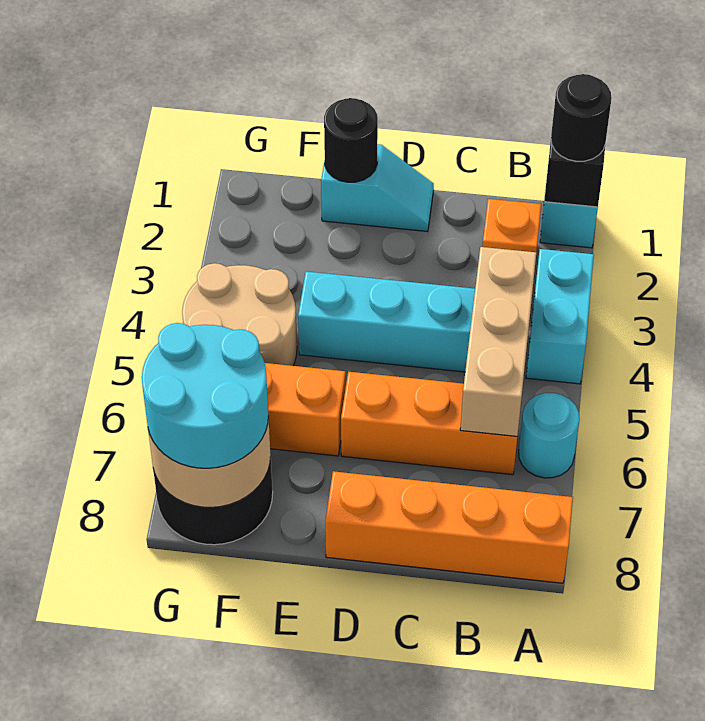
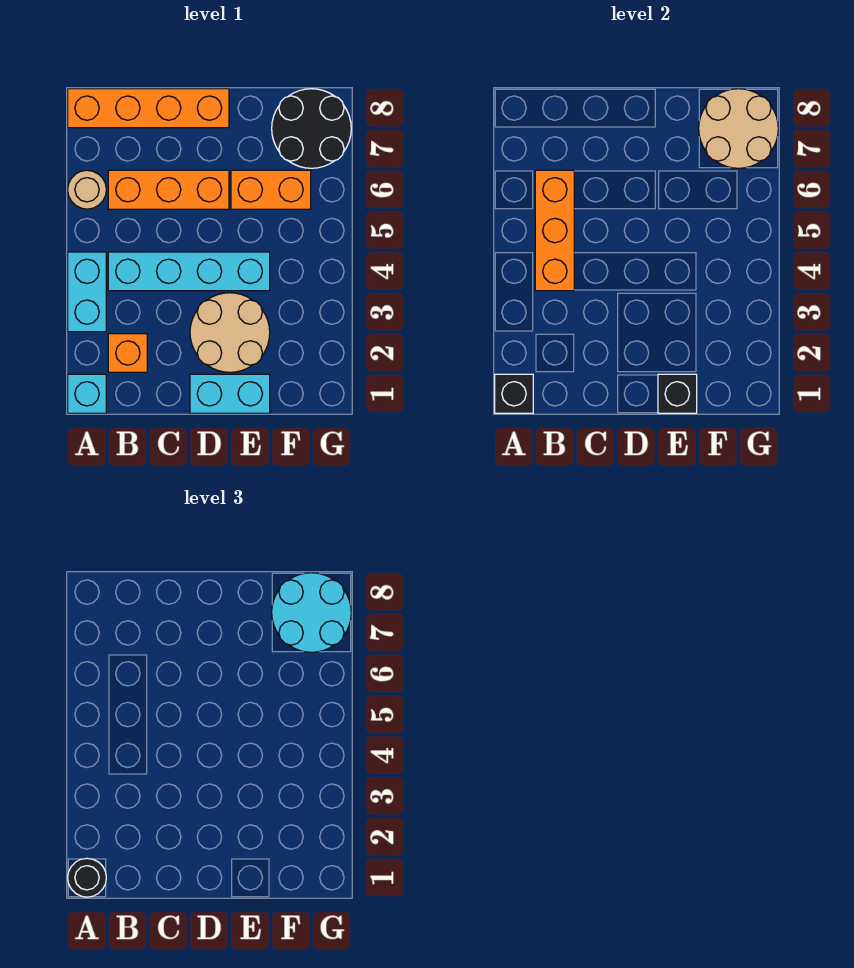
cyan round brick A6 level 1 -> tan round brick A6 level 1
tan brick B4:B6 level 2 -> orange brick B4:B6 level 2
cyan slope D1:E1 level 1 top E -> cyan brick D1:E1 level 1
black round brick E1 level 2 -> black brick E1 level 2
tan round brick F4:G5 level 1 -> tan round brick D2:E3 level 1

